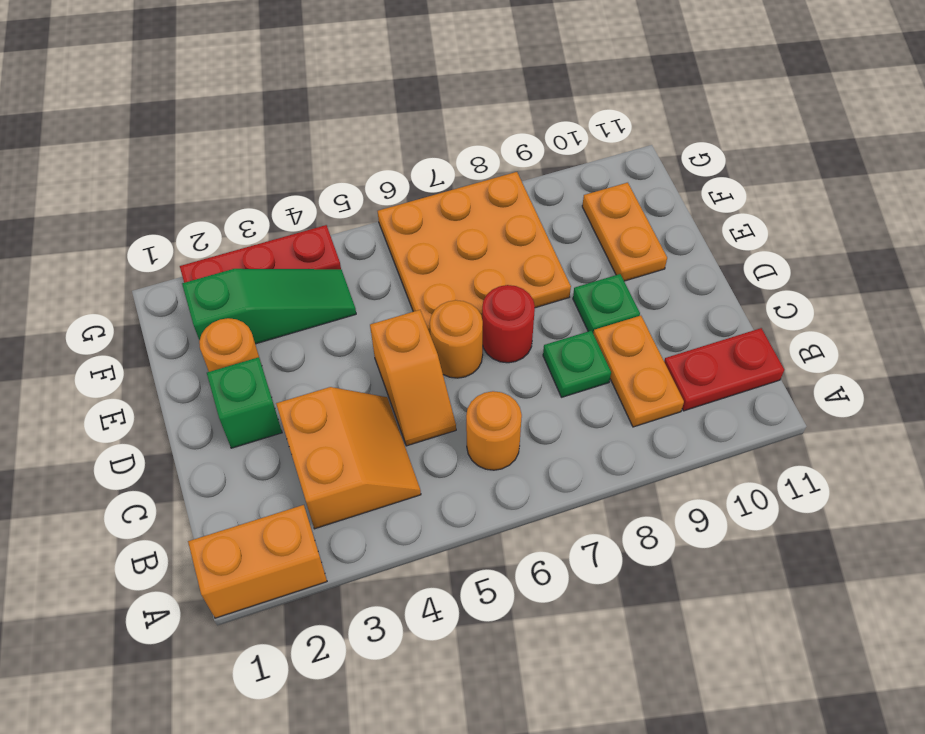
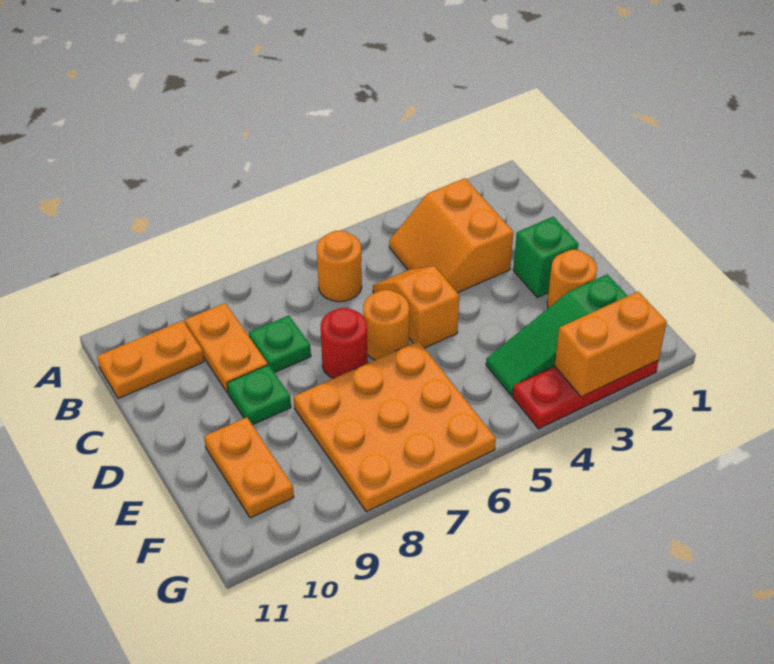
orange brick A1:A2 level 1 -> orange brick G2:G3 level 2
red plate B10:B11 level 1 -> orange plate B10:B11 level 1

